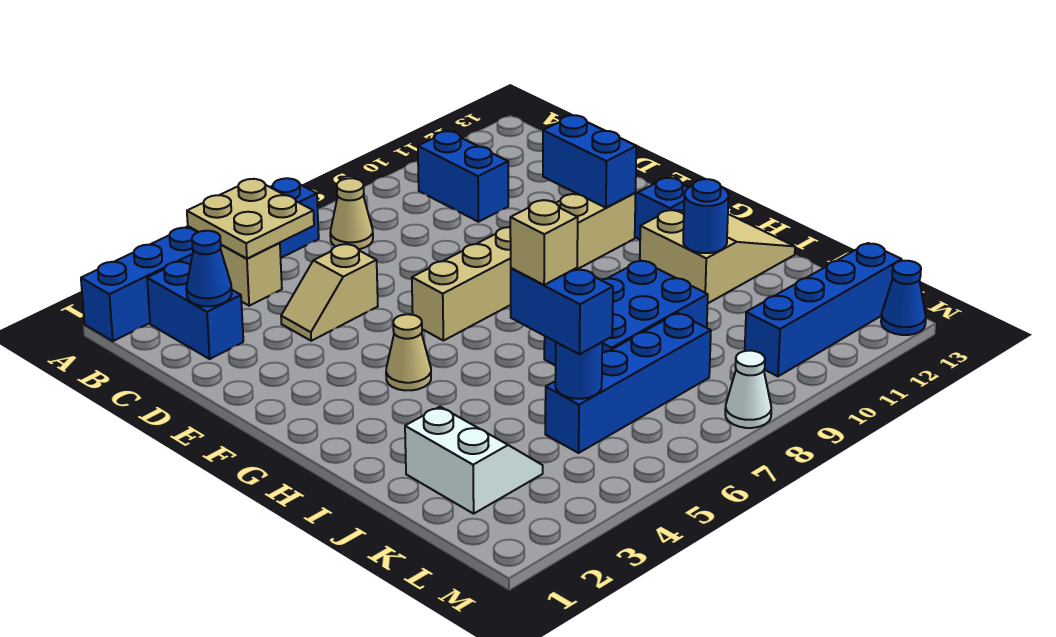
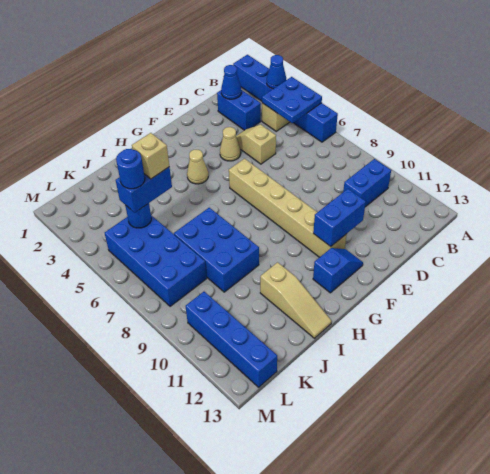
tan plate A4:B5 level 2 -> blue plate A4:B5 level 2
blue brick B2:C2 level 1 -> blue brick C2:C3 level 1
tan cone B7 level 1 -> tan cone E4 level 1
tan slope H11:I13 level 1 top 11 -> tan slope I11:I13 level 1 top 11
blue round brick I11 level 2 -> blue round brick K5 level 4
white slope J2:K3 level 1 top 2 -> none
blue brick K5:K8 level 1 -> blue brick K5:L8 level 1
white cone M8 level 1 -> none
blue cone M13 level 1 -> blue cone A3 level 2

